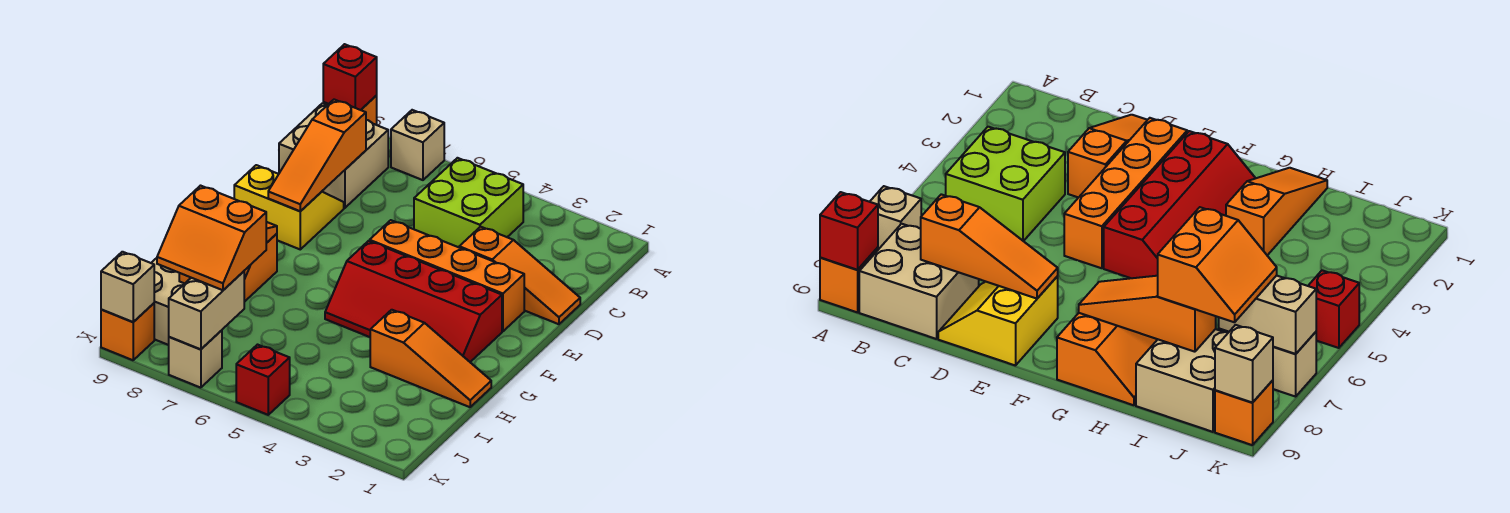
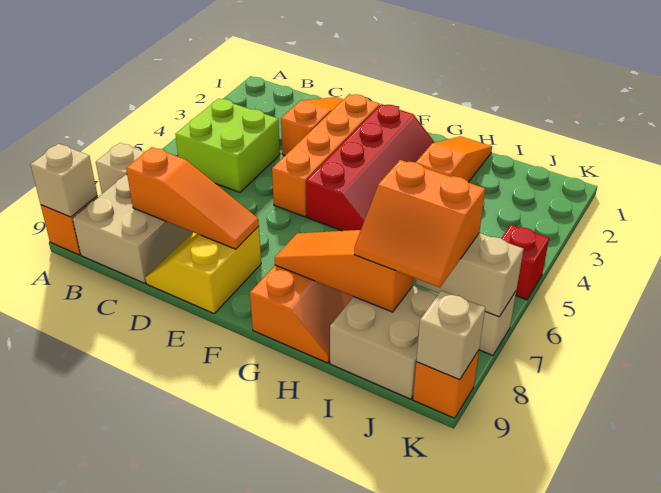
red brick A9 level 2 -> tan brick A9 level 2
orange slope I7:J8 level 3 top I -> orange slope I7:J8 level 3 top 7

